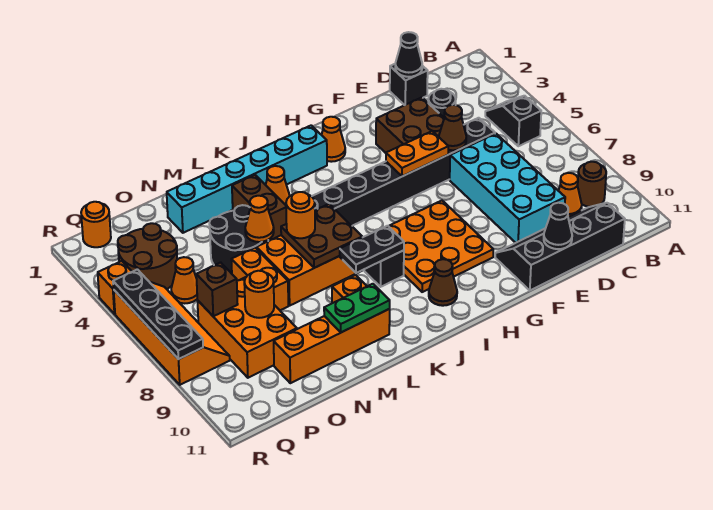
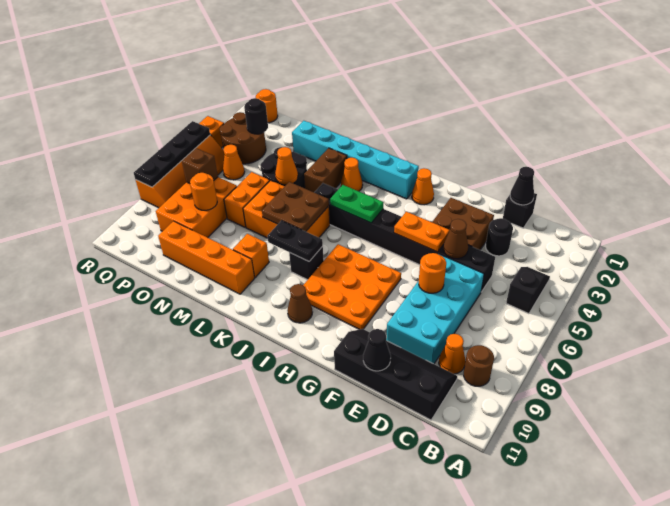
orange round brick L6 level 3 -> orange round brick E7 level 2
green plate L10:M10 level 2 -> green plate I5:J5 level 2
none -> black round brick P3 level 2

